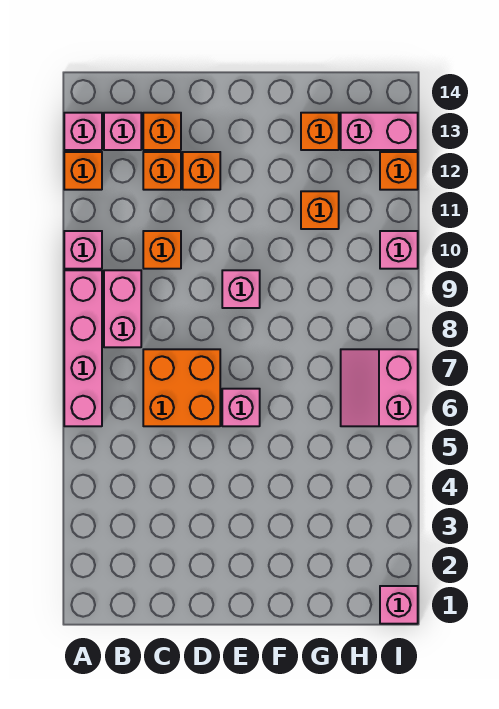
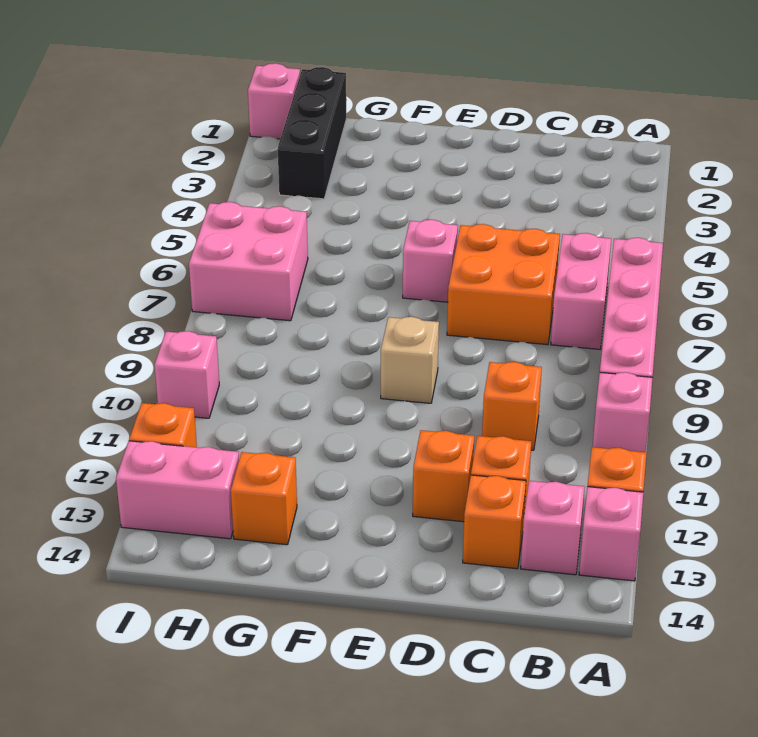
pink brick B8:B9 level 1 -> pink brick B6:B7 level 1
pink brick E9 level 1 -> tan brick E9 level 1
orange brick G11 level 1 -> none
none -> black brick H1:H3 level 1
pink slope H6:I7 level 1 top I -> pink brick H6:I7 level 1

